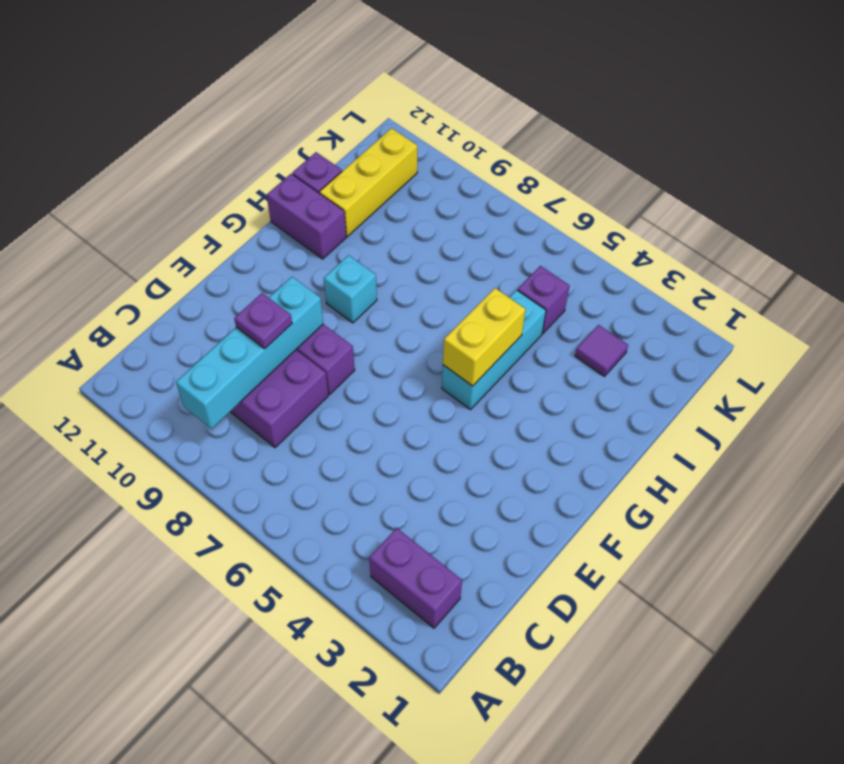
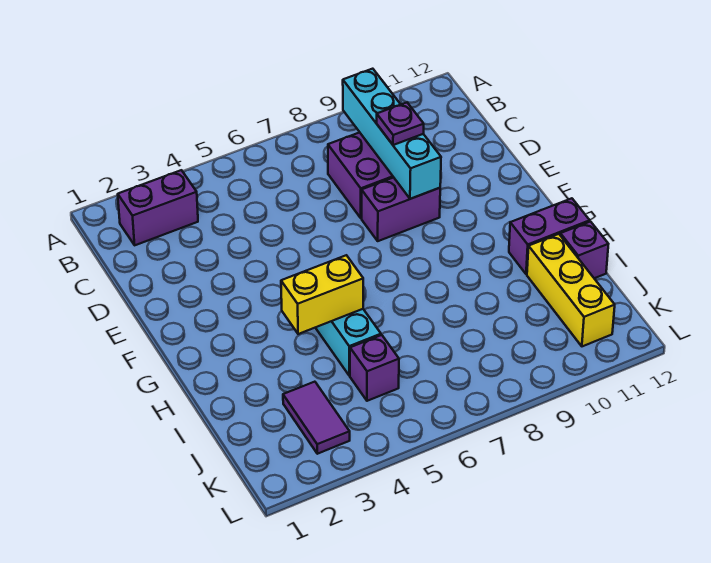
yellow brick G5:H5 level 2 -> yellow brick H4:H5 level 2
cyan brick G9 level 1 -> none
purple tile J3 level 1 -> purple tile J3:K3 level 1

